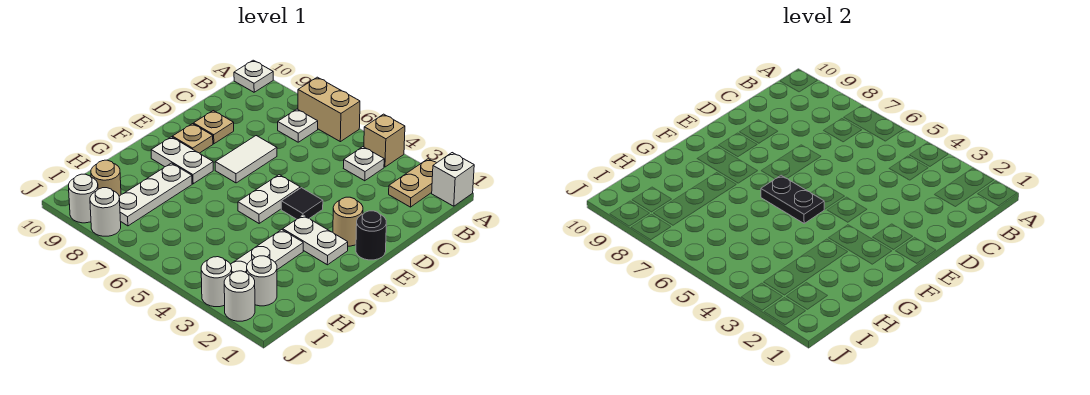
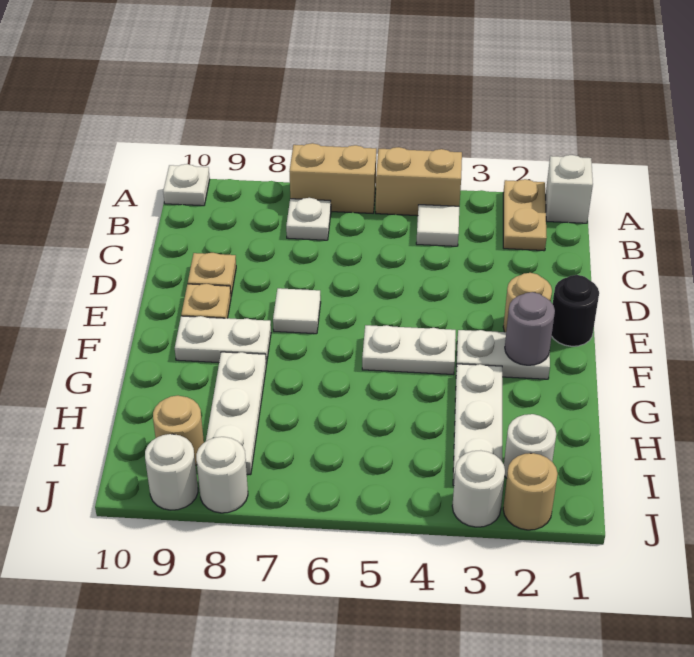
tan brick A4 level 1 -> tan brick A4:A5 level 1
white plate B4 level 1 -> white tile B4 level 1
white tile D7:E7 level 1 -> white tile E7 level 1
black tile E4 level 1 -> none
white plate E5:F5 level 1 -> white plate F4:F5 level 1
none -> grey round brick F2 level 2
black plate F5:F6 level 2 -> none
white round brick J2 level 1 -> tan round brick J2 level 1

